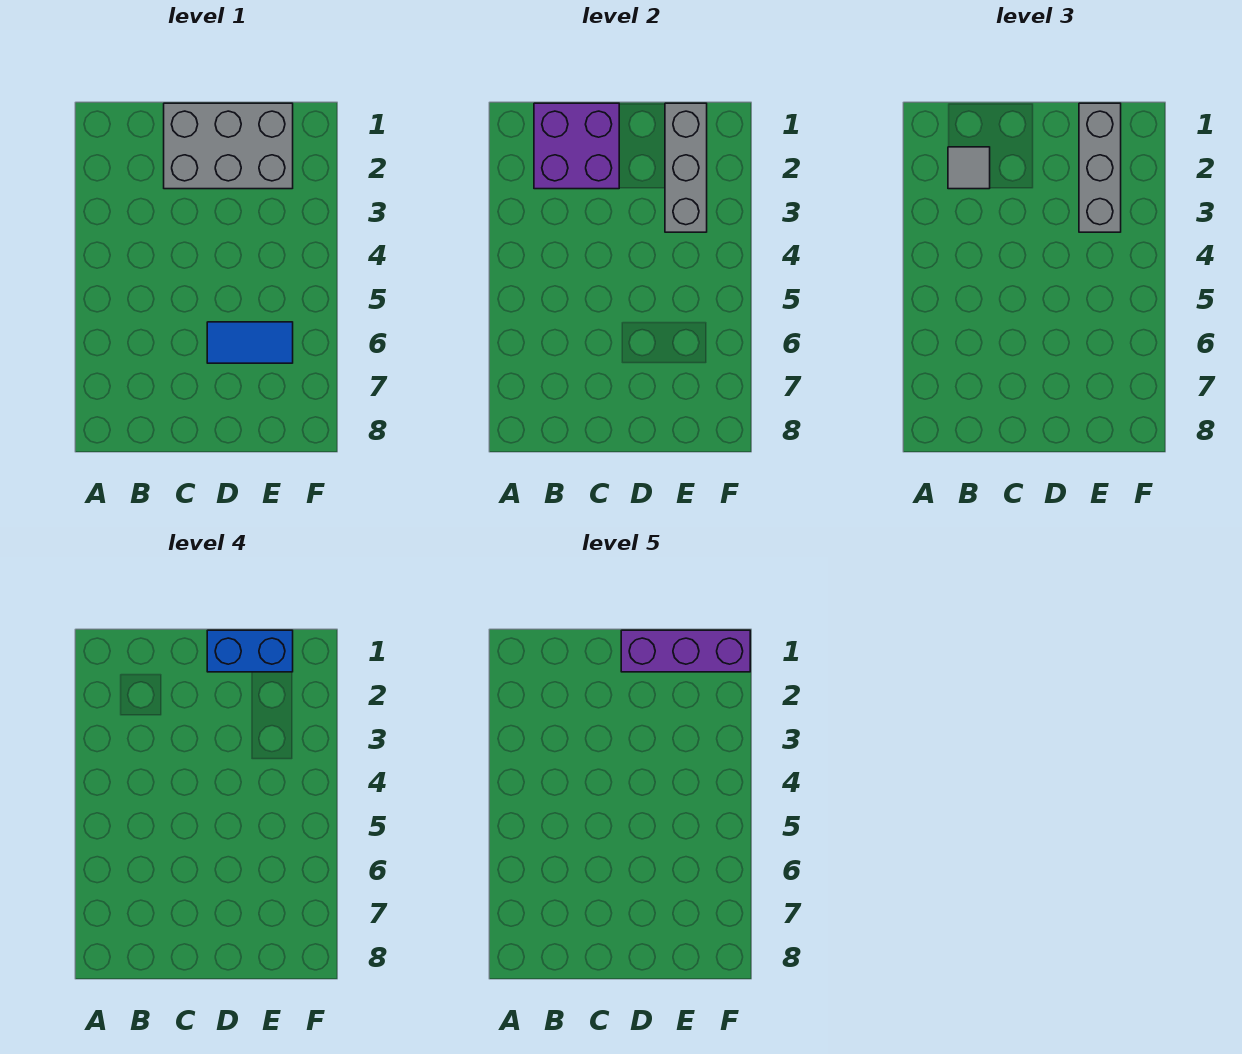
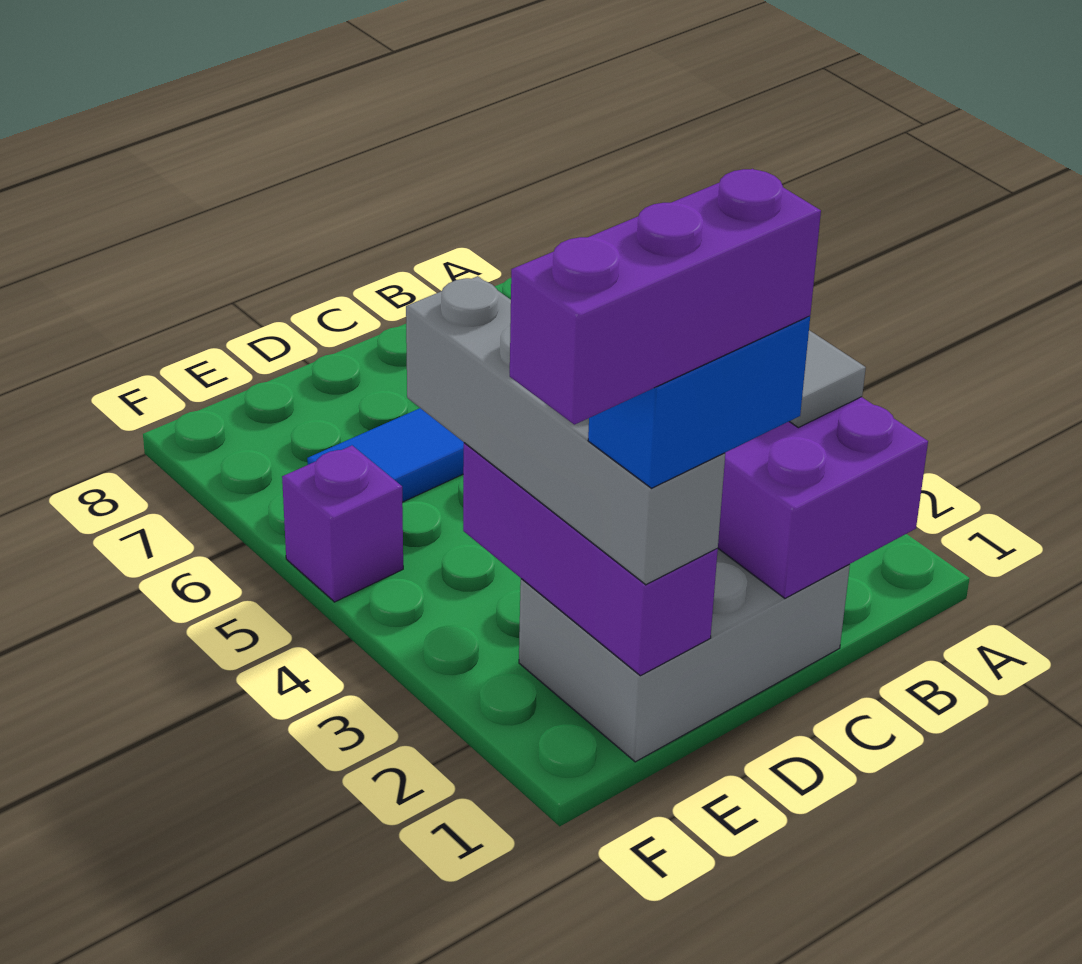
grey brick E1:E3 level 2 -> purple brick E1:E3 level 2
grey brick E1:E3 level 3 -> grey brick E1:E4 level 3
none -> purple brick F5 level 1

